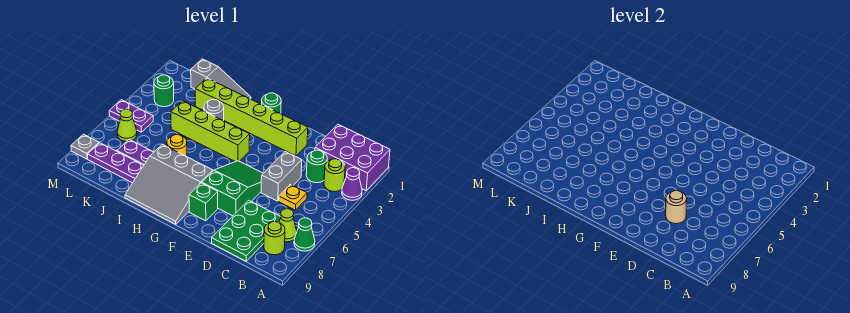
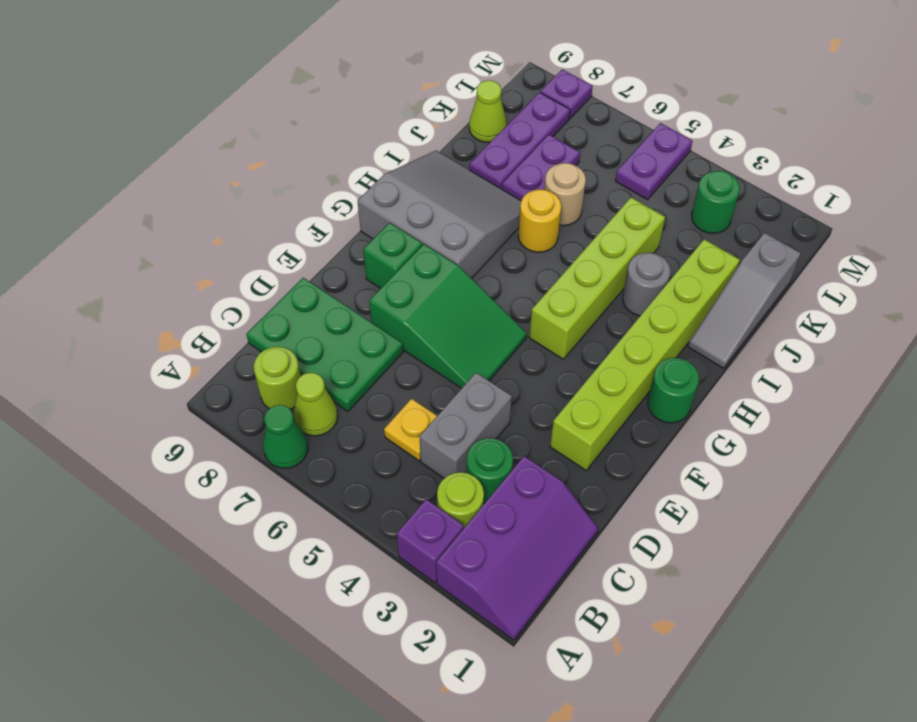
purple brick A1:C2 level 1 -> purple slope A1:C2 level 1 top 2
purple cone A3 level 1 -> purple brick A3 level 1
grey brick D4:D5 level 1 -> grey brick C4:D4 level 1
tan round brick D7 level 2 -> tan round brick J6 level 1
grey slope G7:I9 level 1 top 7 -> grey slope G7:I9 level 1 top G
lime cone L6 level 1 -> lime cone K9 level 1
grey plate M8 level 1 -> purple plate M8 level 1

